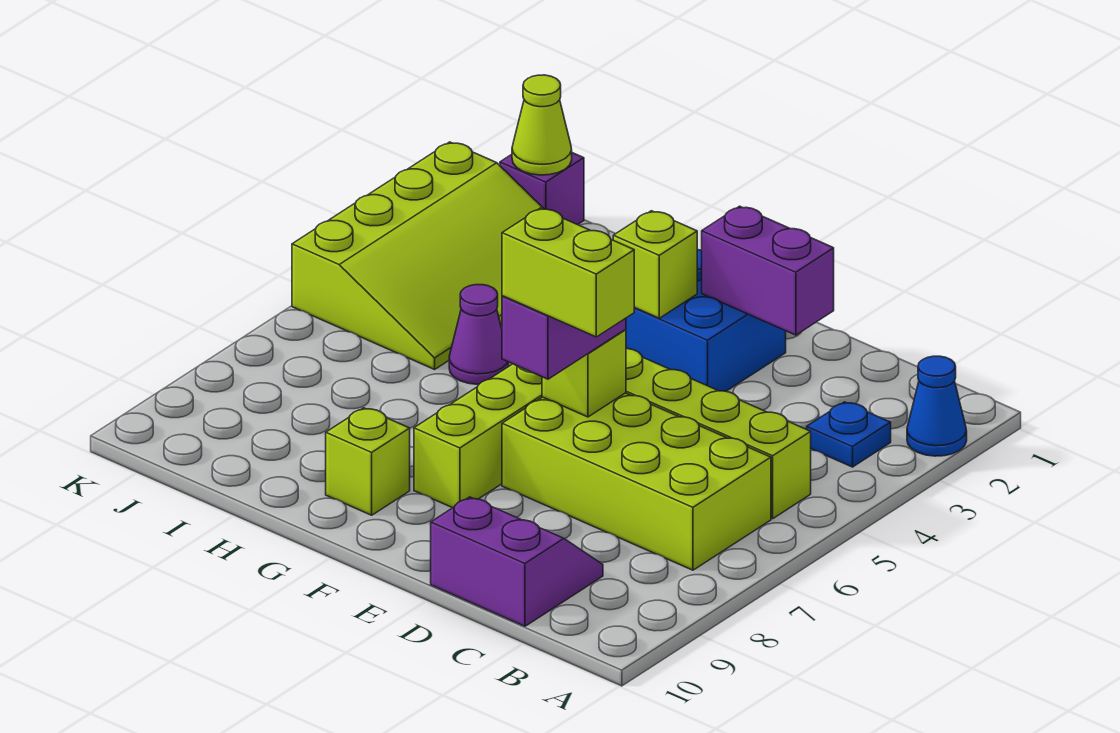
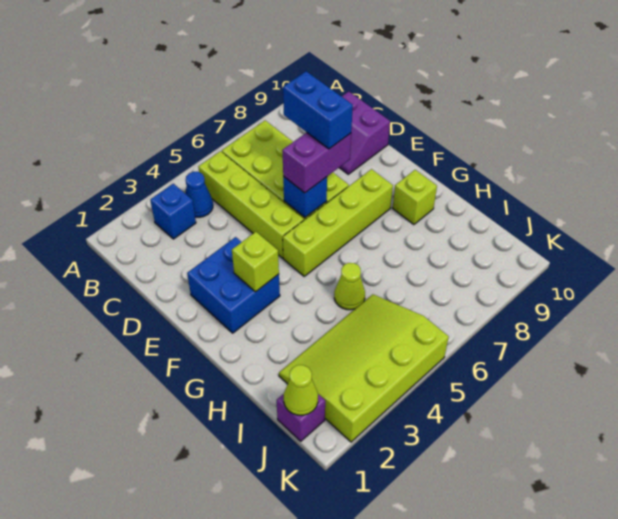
blue cone A2 level 1 -> blue cone B4 level 1
blue plate B3 level 1 -> blue brick B3 level 1
purple brick D2:E2 level 2 -> none
lime brick D7:E7 level 4 -> blue brick D7:E7 level 4
lime brick E6 level 2 -> blue brick E6 level 2
purple cone H5 level 1 -> lime cone H5 level 1

